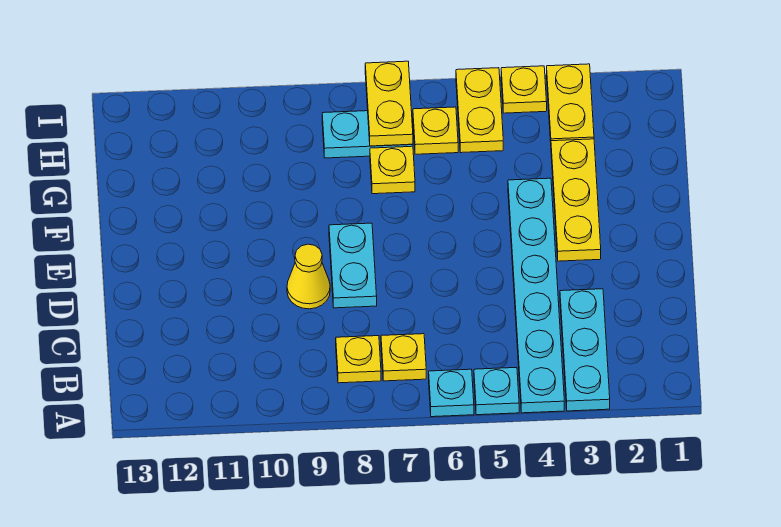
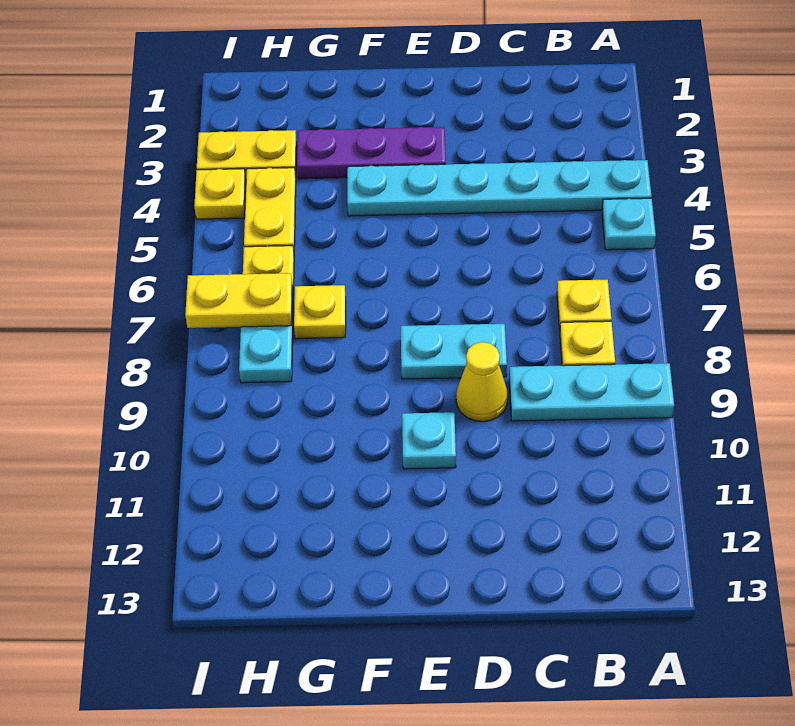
cyan plate A3:C3 level 1 -> cyan plate A9:C9 level 1
cyan plate A6 level 1 -> cyan plate E10 level 1
yellow plate E3:G3 level 1 -> purple plate E3:G3 level 1
yellow plate H5:I5 level 1 -> yellow plate H4:H5 level 1

